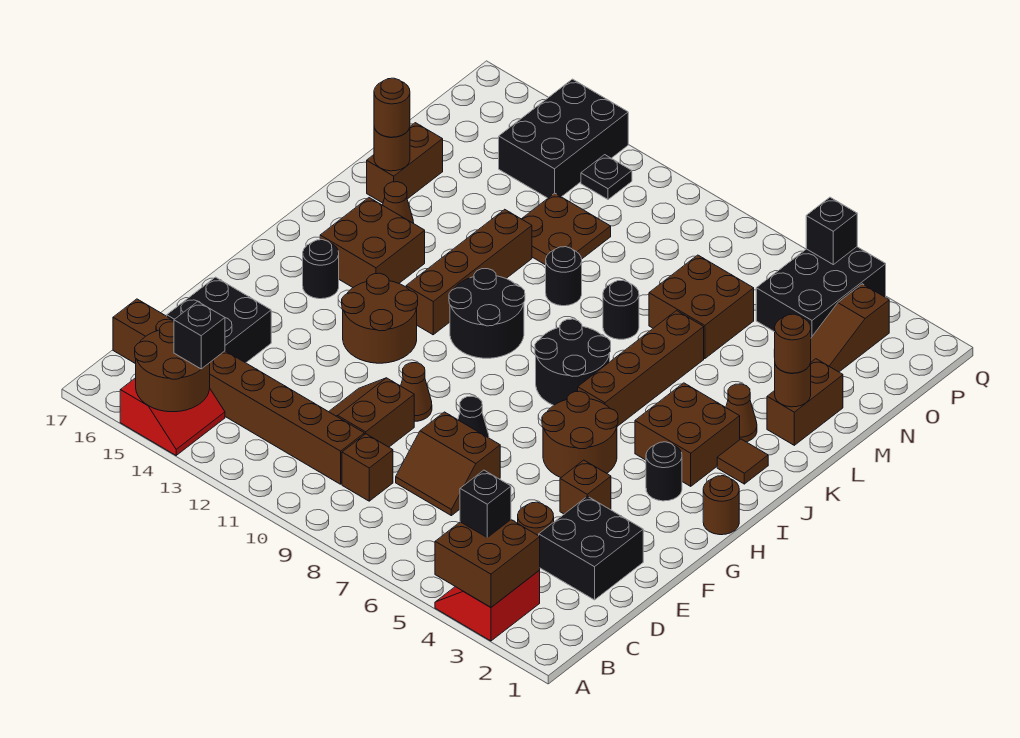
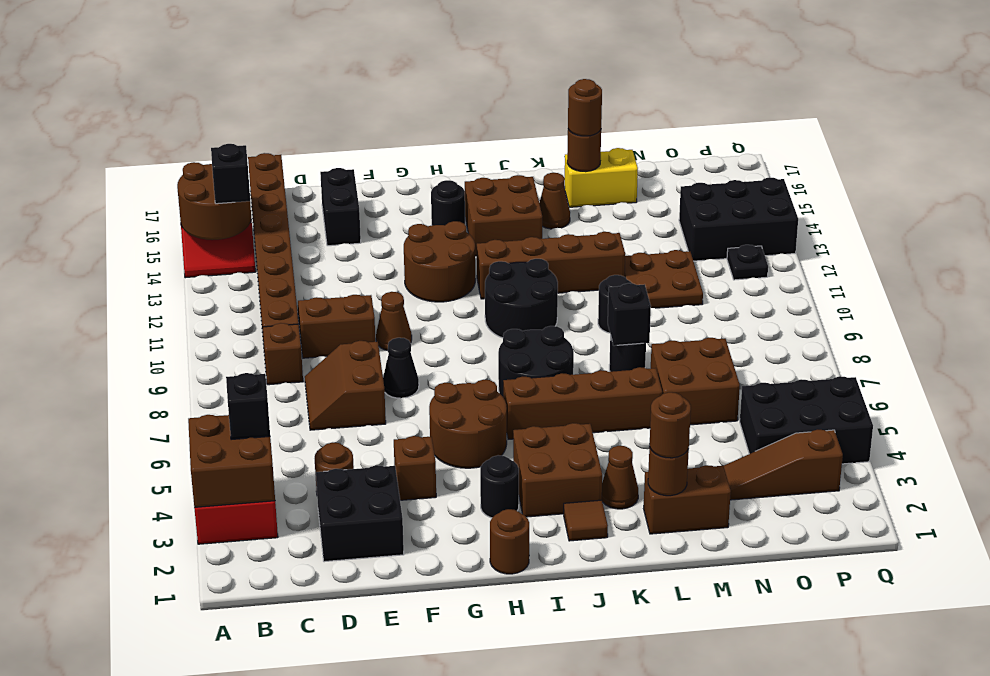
black brick D15:E16 level 1 -> black brick E15:E16 level 1
brown brick L16:M16 level 1 -> yellow brick L16:M16 level 1
black brick Q5 level 2 -> black brick L8 level 2

